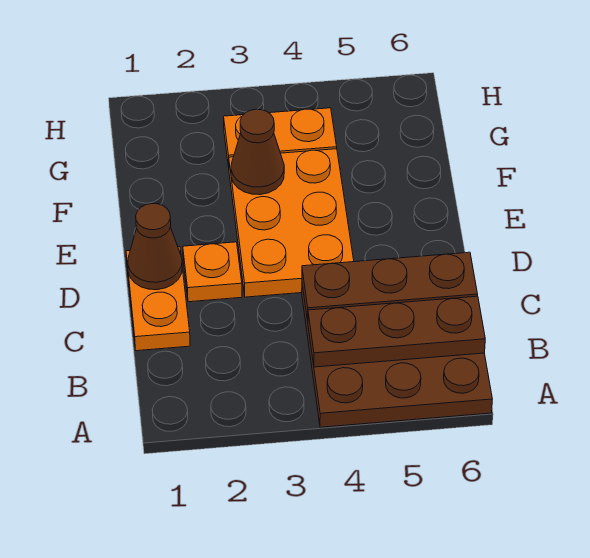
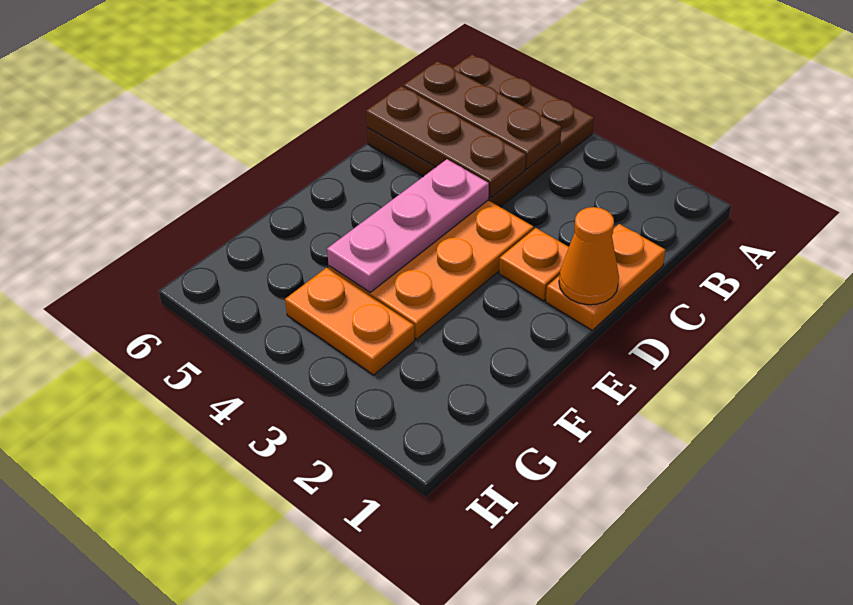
brown cone D1 level 2 -> orange cone D1 level 2
none -> pink plate D4:F4 level 2
brown cone F3 level 2 -> none

